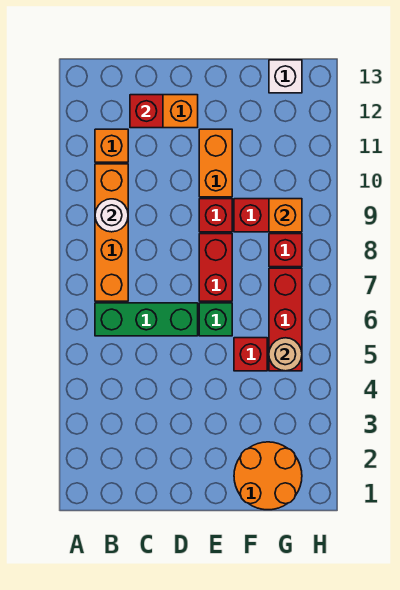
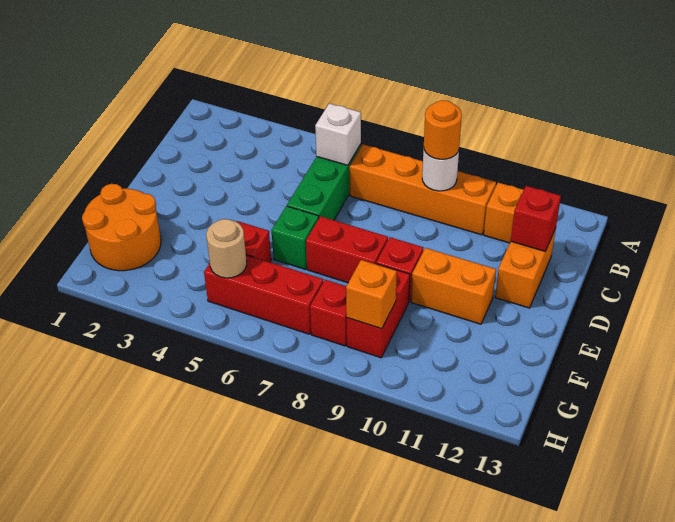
none -> orange round brick B9 level 3
white brick G13 level 1 -> white brick B6 level 2

